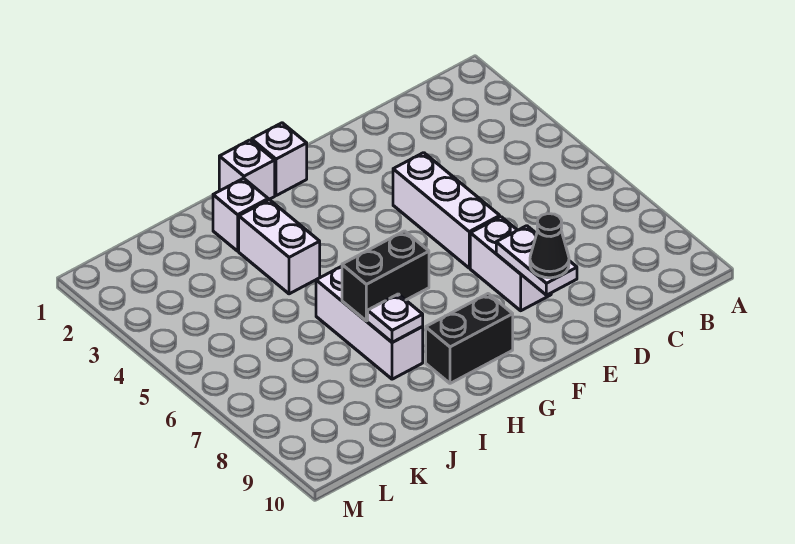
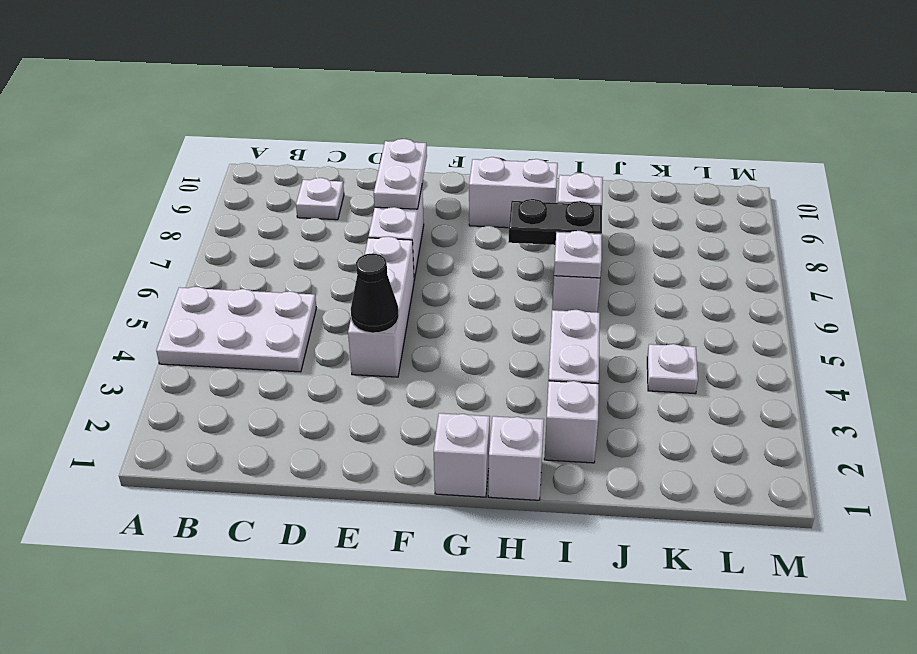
none -> white plate A4:C5 level 1
none -> white plate C9 level 1
black cone E9 level 3 -> black cone E4 level 2
black brick G9:H9 level 1 -> white brick G9:H9 level 1
black brick H7:I7 level 2 -> black plate H7:I7 level 2
none -> white plate I6 level 2
none -> white plate K4 level 1

